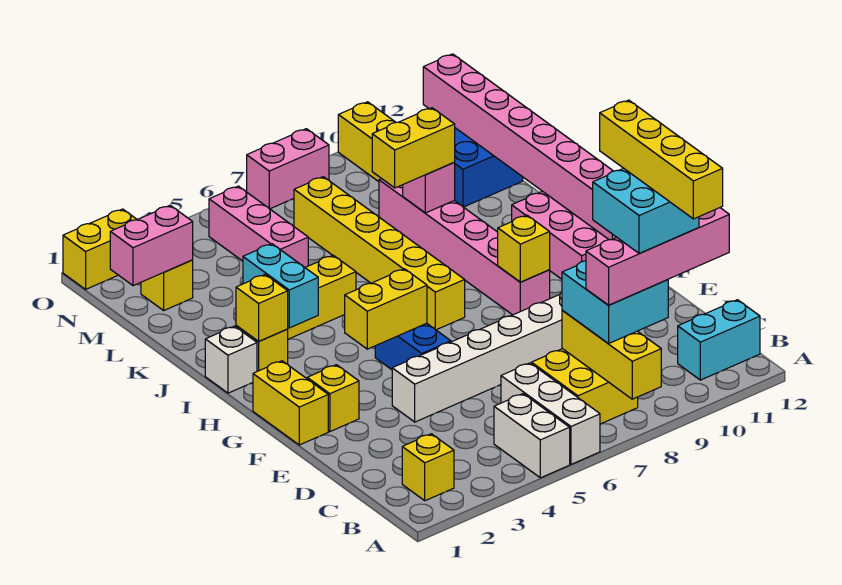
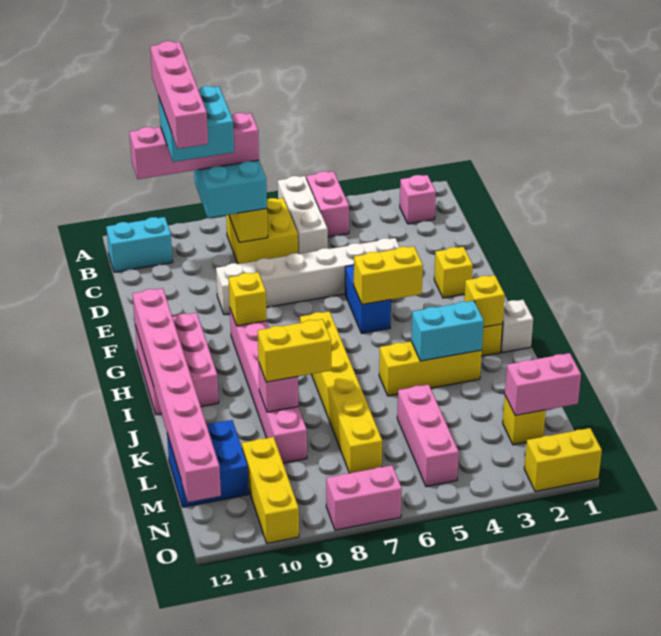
white brick A5:B5 level 1 -> pink brick A5:B5 level 1
yellow brick A10:D10 level 6 -> pink brick A10:D10 level 6
yellow brick B2 level 1 -> pink brick B2 level 1
yellow brick F1:G1 level 1 -> none
cyan brick I3:J3 level 2 -> cyan brick J3:J4 level 2

